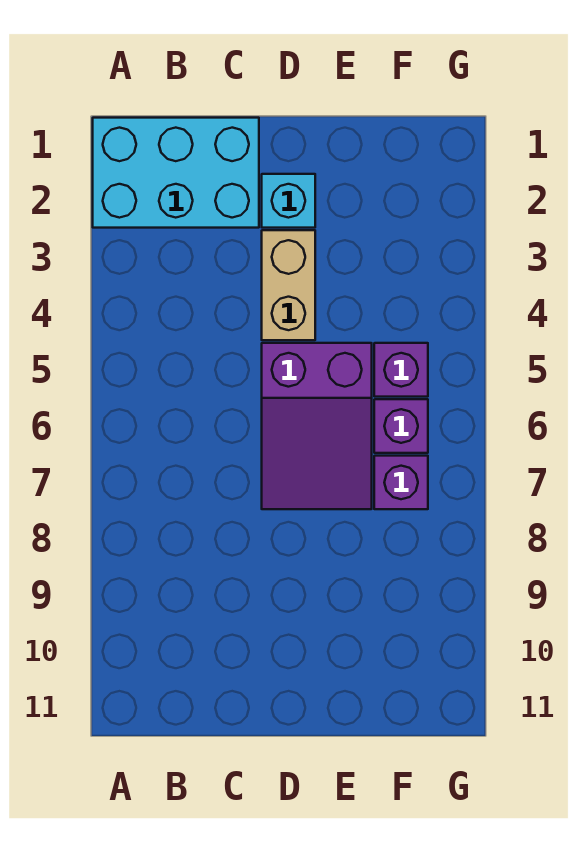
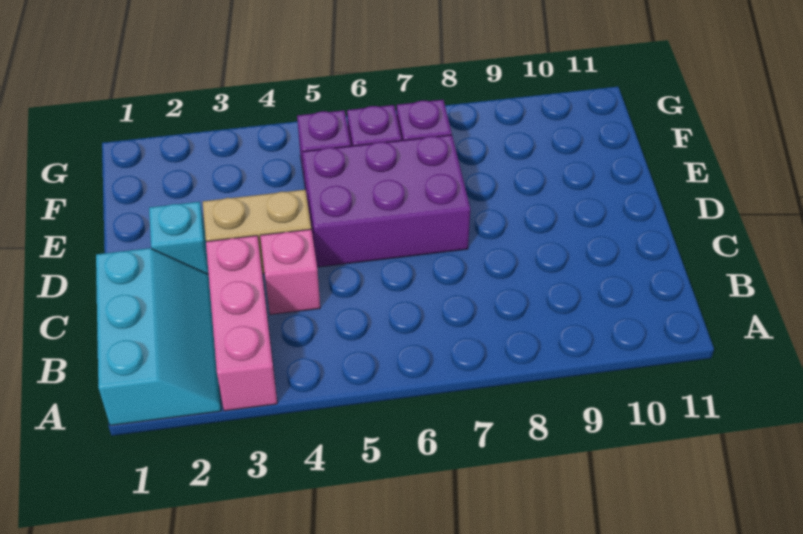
cyan brick A1:C2 level 1 -> cyan slope A1:C2 level 1 top 1
none -> pink brick A3:C3 level 1
none -> pink brick C4 level 1
purple slope D5:E7 level 1 top 5 -> purple brick D5:E7 level 1

